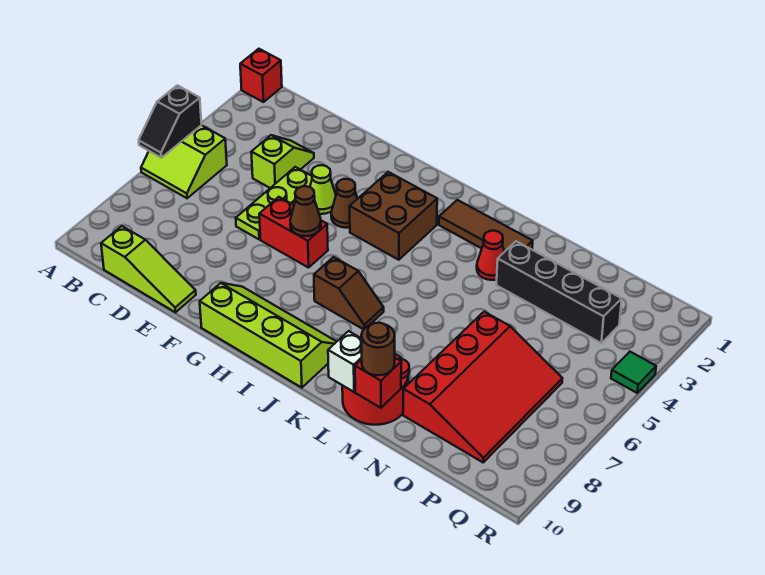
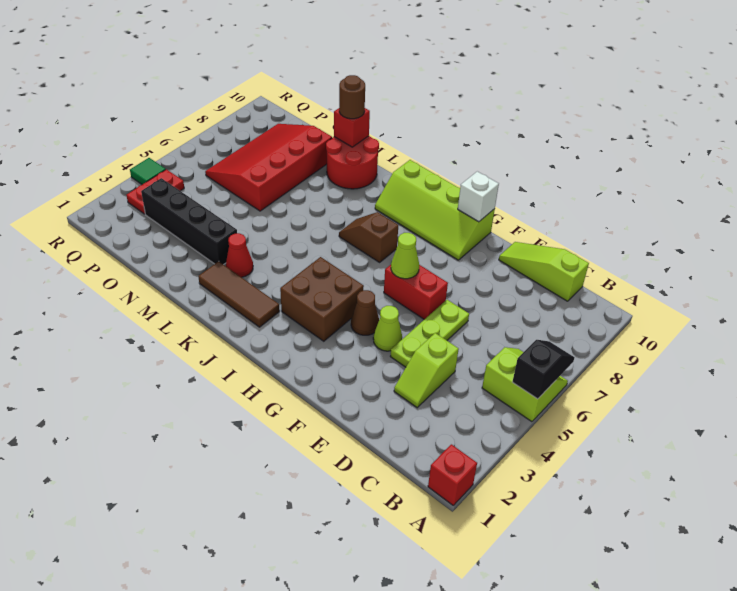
brown cone G6 level 2 -> lime cone G6 level 2
white brick L10 level 2 -> white brick G10 level 2
none -> red plate Q3:Q4 level 1

